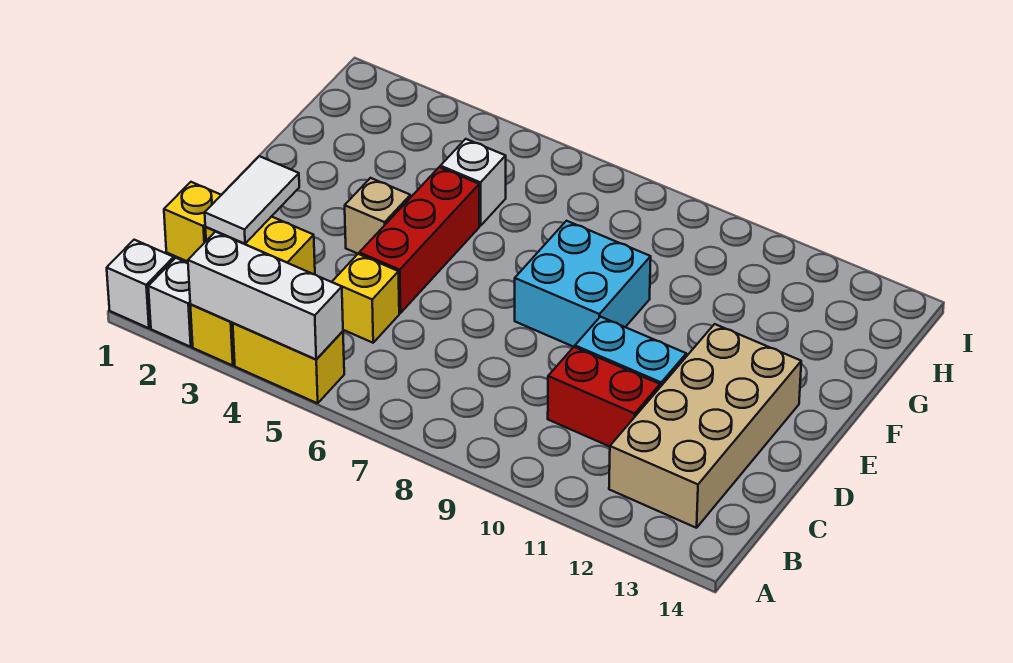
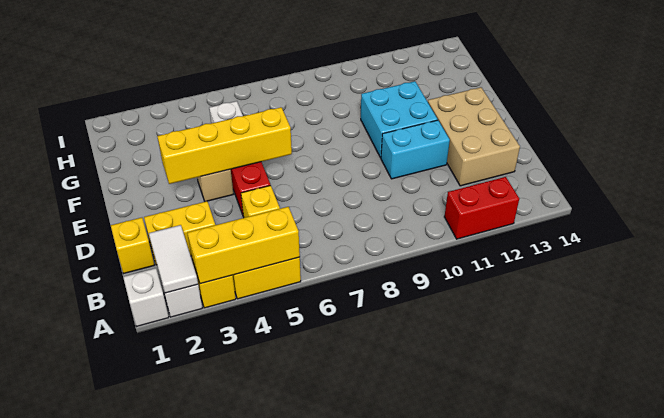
white brick A3:A5 level 2 -> yellow brick A3:A5 level 2
tan brick B12:E13 level 1 -> tan brick C12:E13 level 1
white tile C2:D2 level 2 -> white tile A2:B2 level 2
red brick C10:C11 level 1 -> red brick A11:A12 level 1
none -> yellow brick E3:E6 level 2
cyan brick E8:F9 level 1 -> cyan brick E10:F11 level 1

